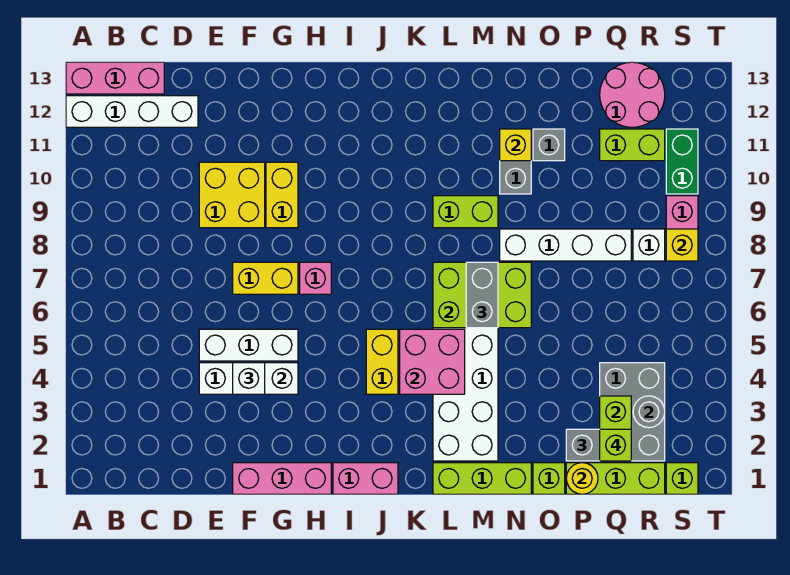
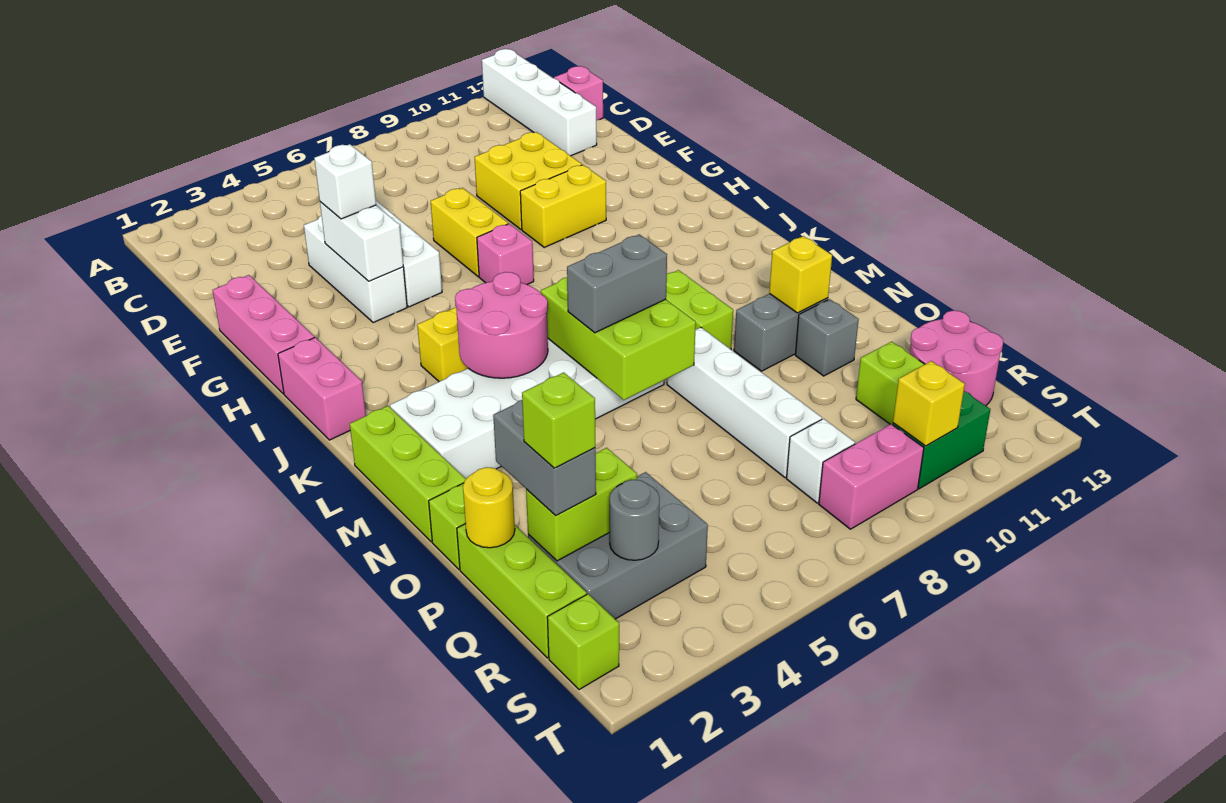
pink brick A13:C13 level 1 -> pink brick C13 level 1
pink brick K4:L5 level 2 -> pink round brick K4:L5 level 2
yellow brick S8 level 2 -> yellow brick S10 level 2

